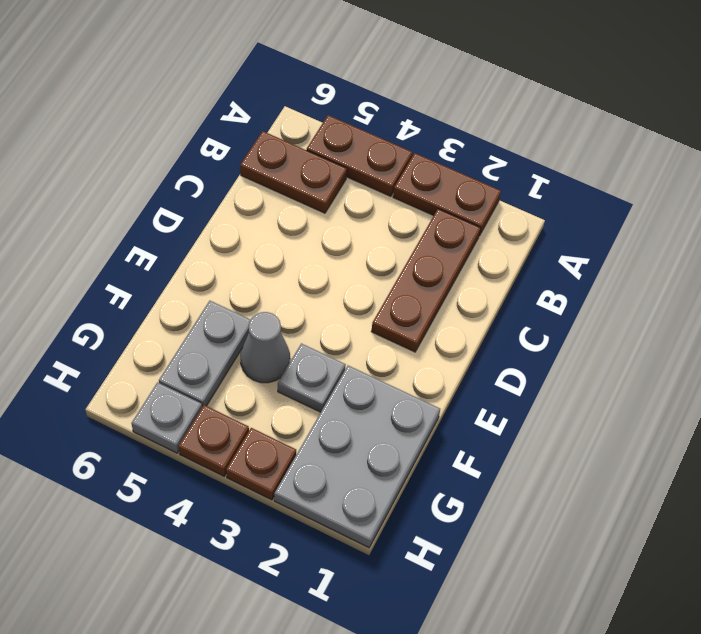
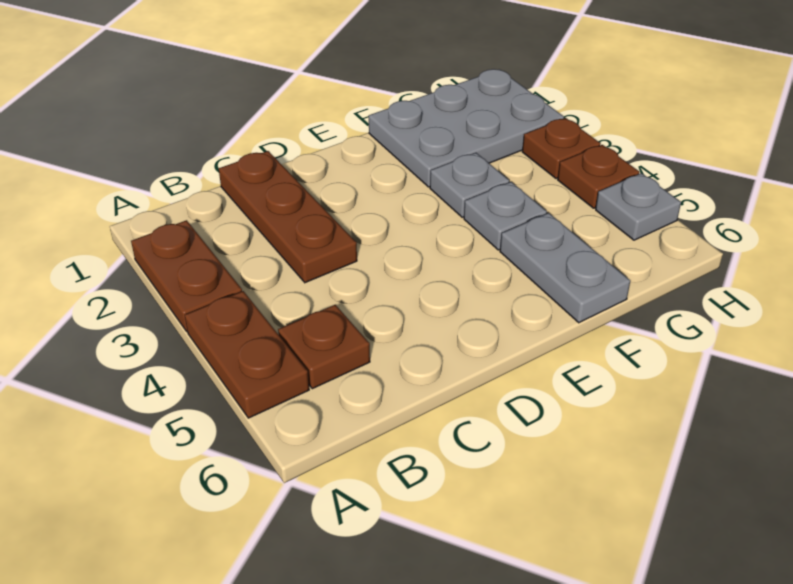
brown plate B2:D2 level 1 -> brown plate C1:C3 level 1
brown plate B5:B6 level 1 -> brown plate B5 level 1
grey cone F4 level 1 -> grey plate F4 level 1
grey plate F5:G5 level 1 -> grey plate F5:F6 level 1

